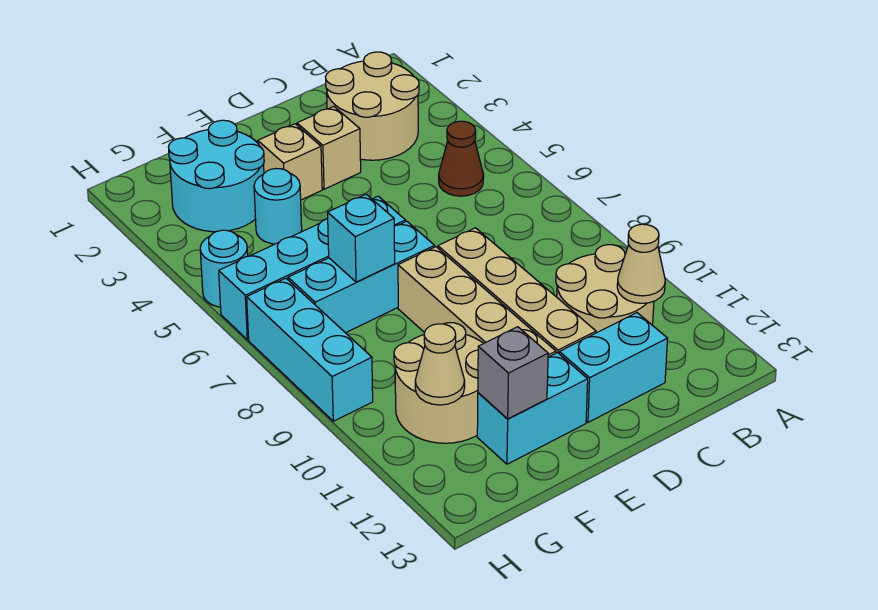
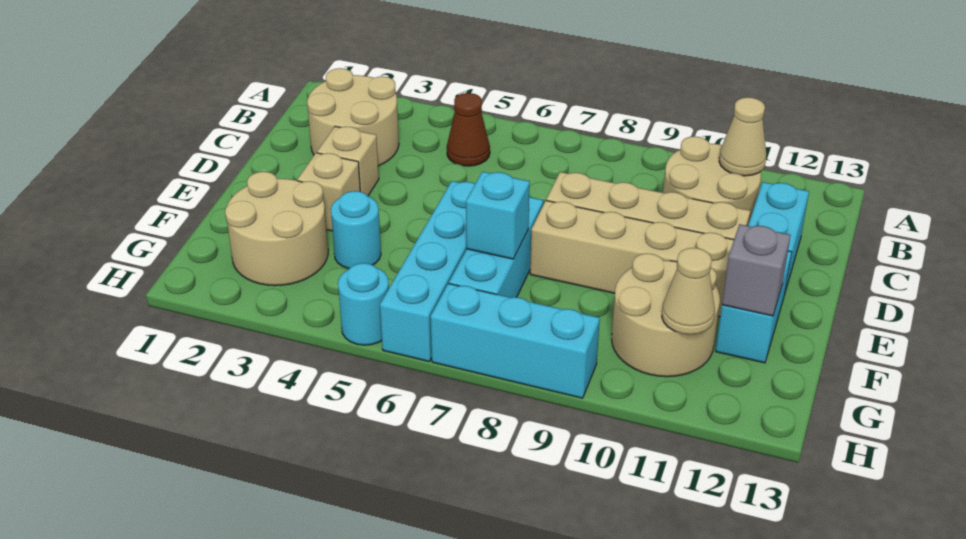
cyan round brick F2:G3 level 1 -> tan round brick F2:G3 level 1

